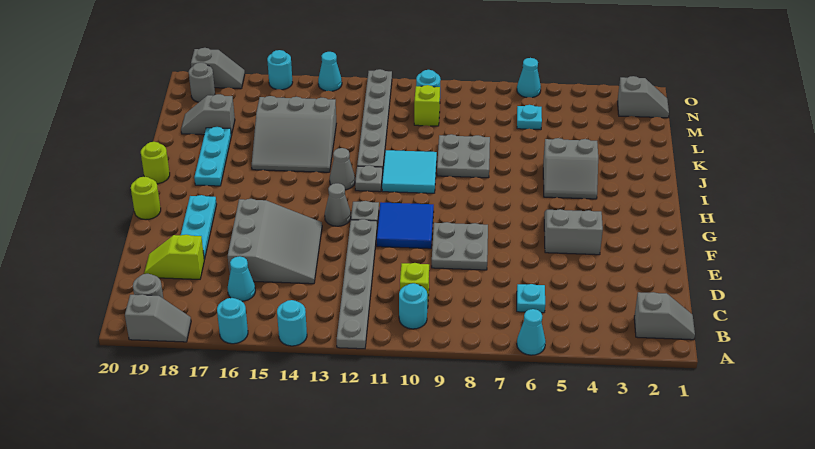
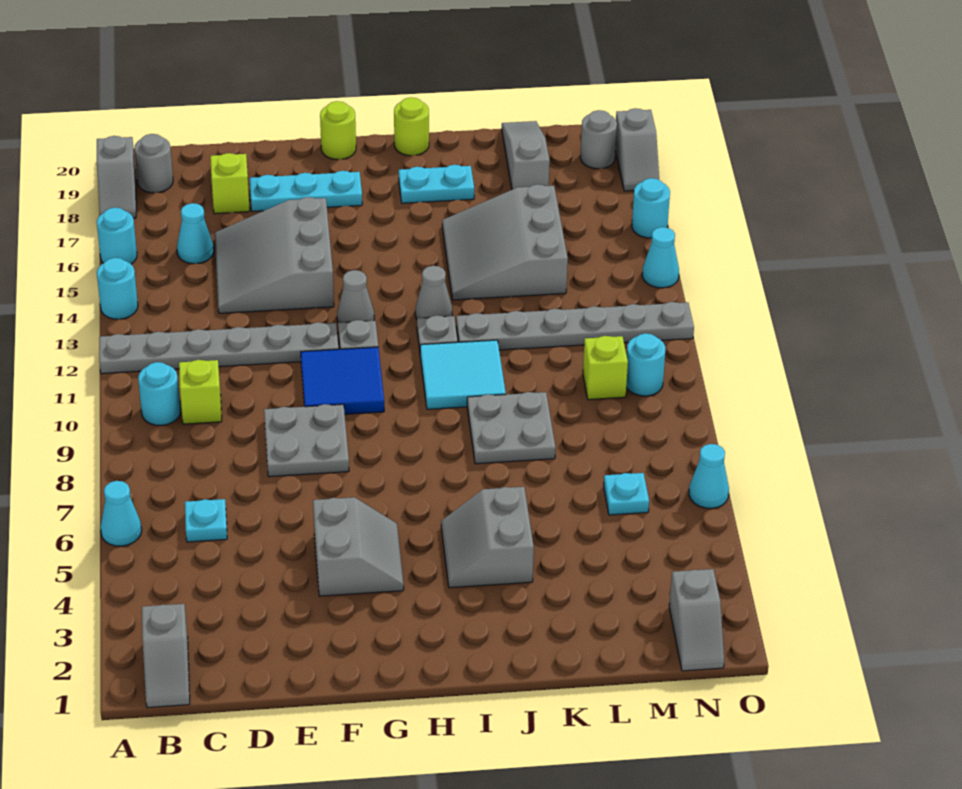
grey slope D14:F16 level 1 top 16 -> grey slope D14:F16 level 1 top F
cyan plate I18:K18 level 1 -> cyan plate I18:J18 level 1
grey slope L18:L19 level 1 top 18 -> grey slope L18:L20 level 1 top 18

